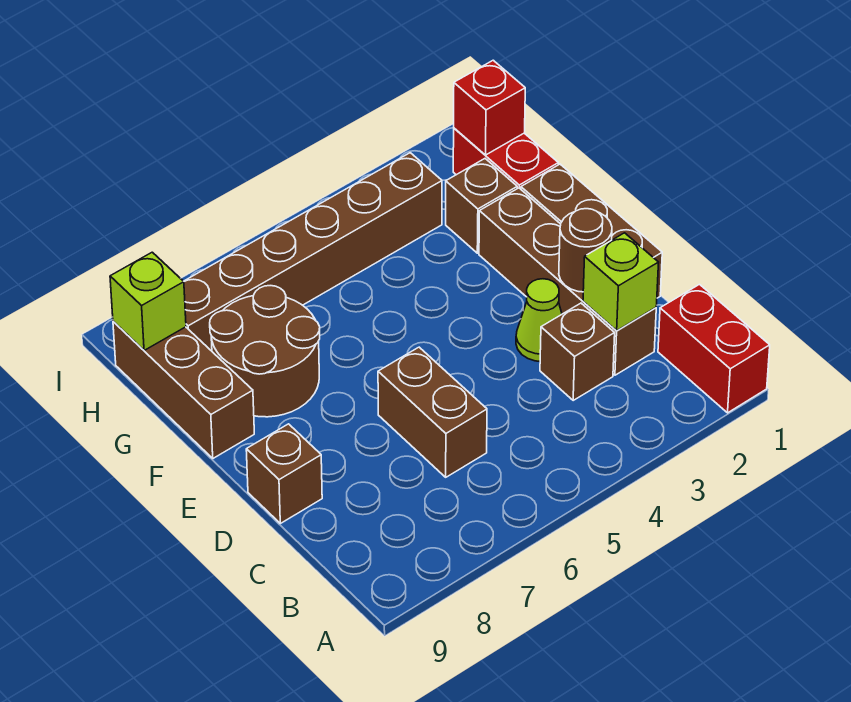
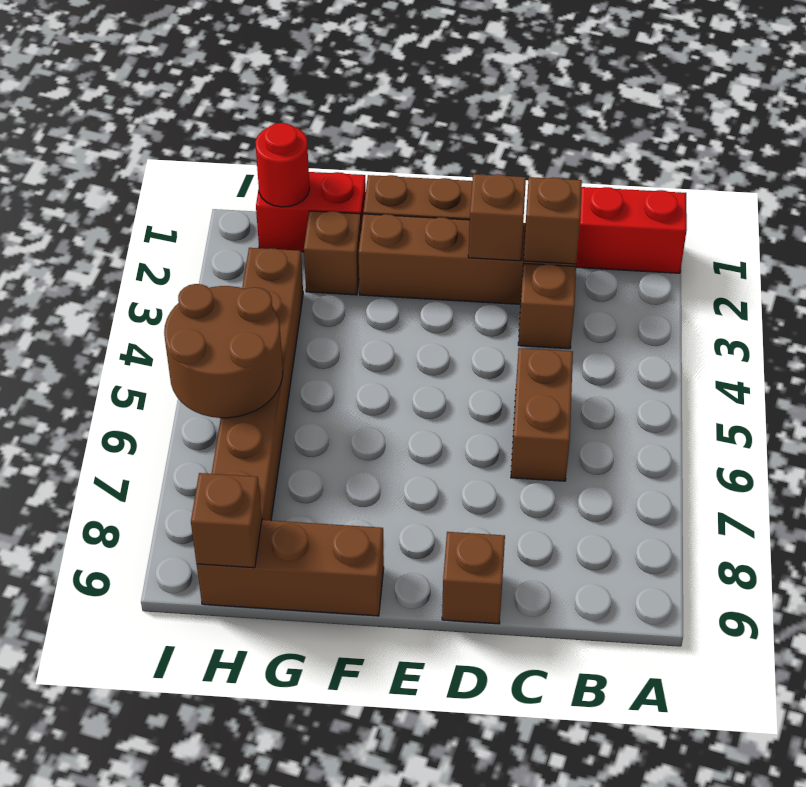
lime brick C2 level 2 -> brown brick C2 level 2
brown brick C6:D6 level 1 -> brown brick C5:C6 level 1
brown round brick D2 level 2 -> brown brick D2 level 2
lime cone D3 level 1 -> none
brown round brick F7:G8 level 1 -> brown round brick H5:I6 level 2
red brick H1 level 2 -> red round brick H1 level 2
lime brick H9 level 2 -> brown brick H9 level 2

